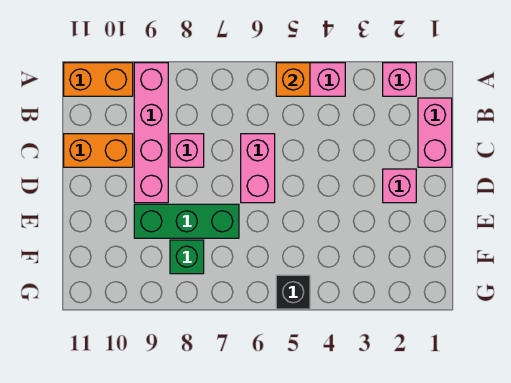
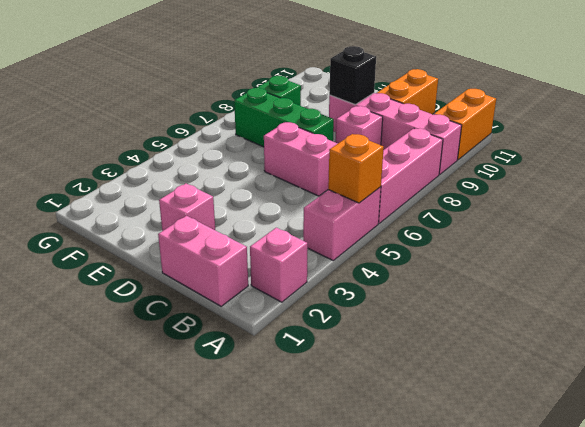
none -> pink brick A6:A8 level 1
green brick E7:E9 level 1 -> green brick D7:F7 level 1
black brick G5 level 1 -> black brick D9 level 2

